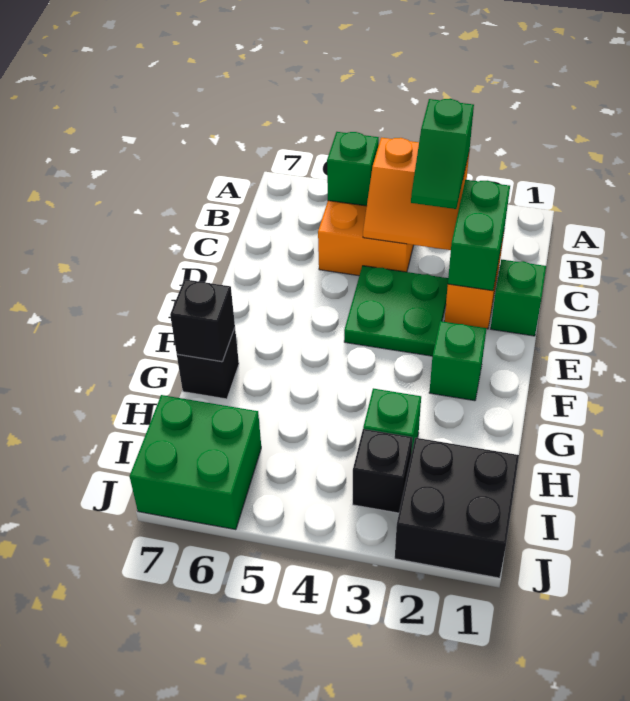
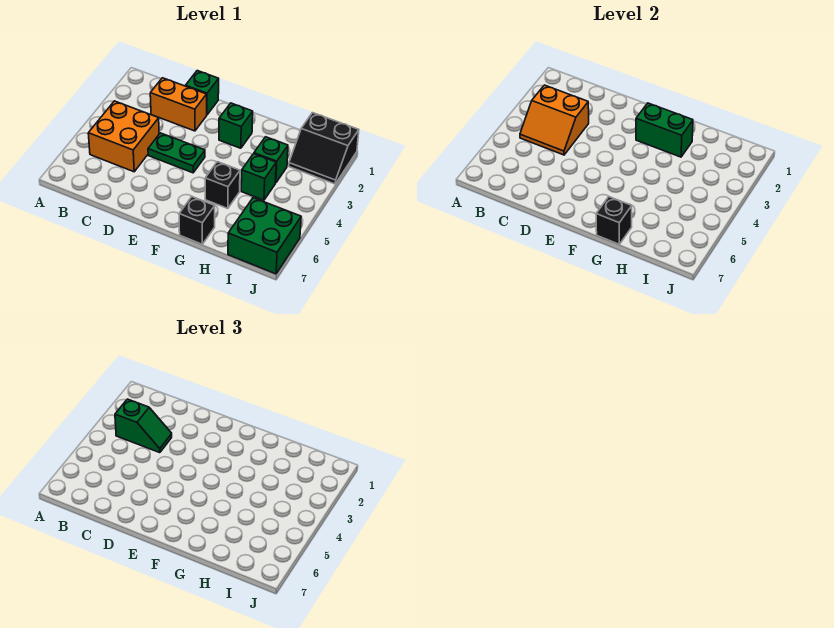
orange slope B3:C4 level 2 top B -> orange slope B3:C4 level 2 top 3
green brick B5 level 2 -> green brick H4 level 1
green brick C2:D2 level 2 -> green brick F2:G2 level 2
green plate D3:E4 level 1 -> green plate D4:E4 level 1
black brick I1:J2 level 1 -> black slope I1:J2 level 1 top 1
black brick I3 level 1 -> black brick G5 level 1

